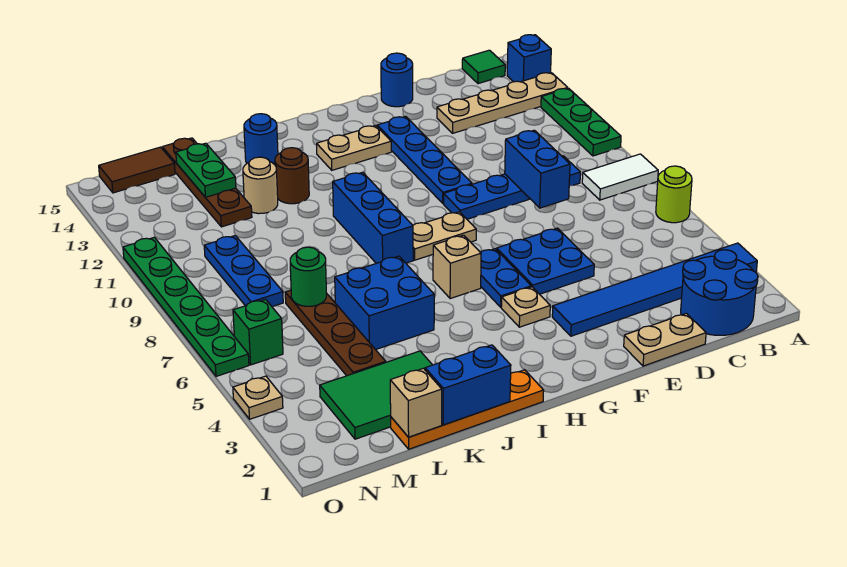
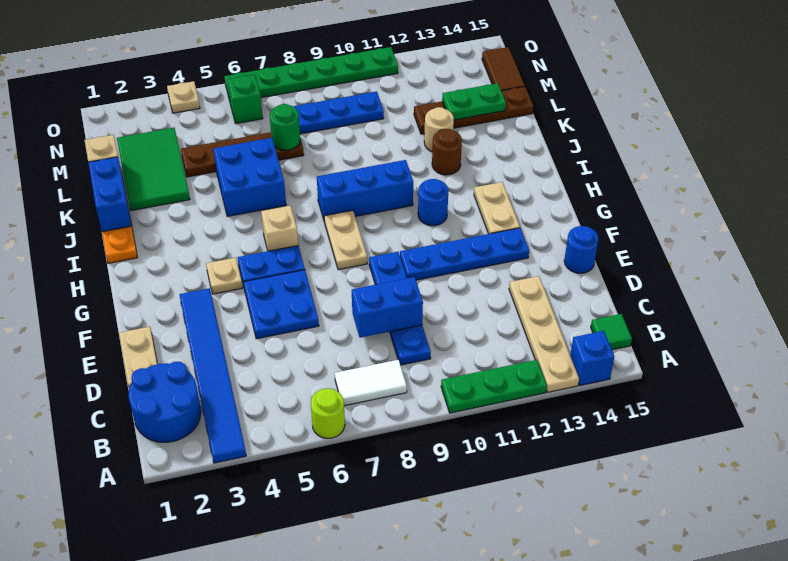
white tile A8:B8 level 1 -> white tile B7:B8 level 1
blue round brick J14 level 1 -> blue round brick H11 level 1

